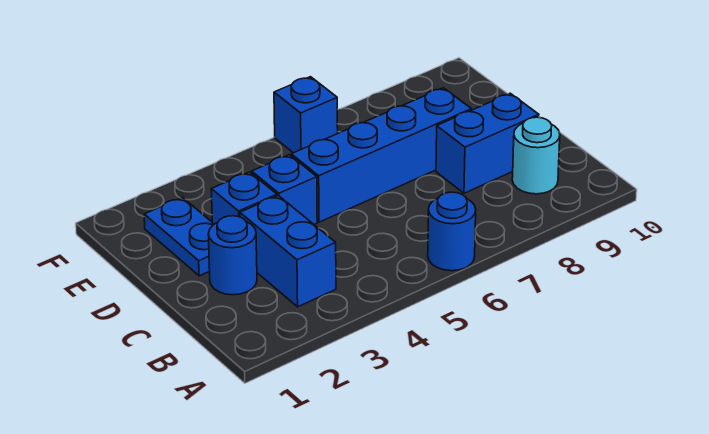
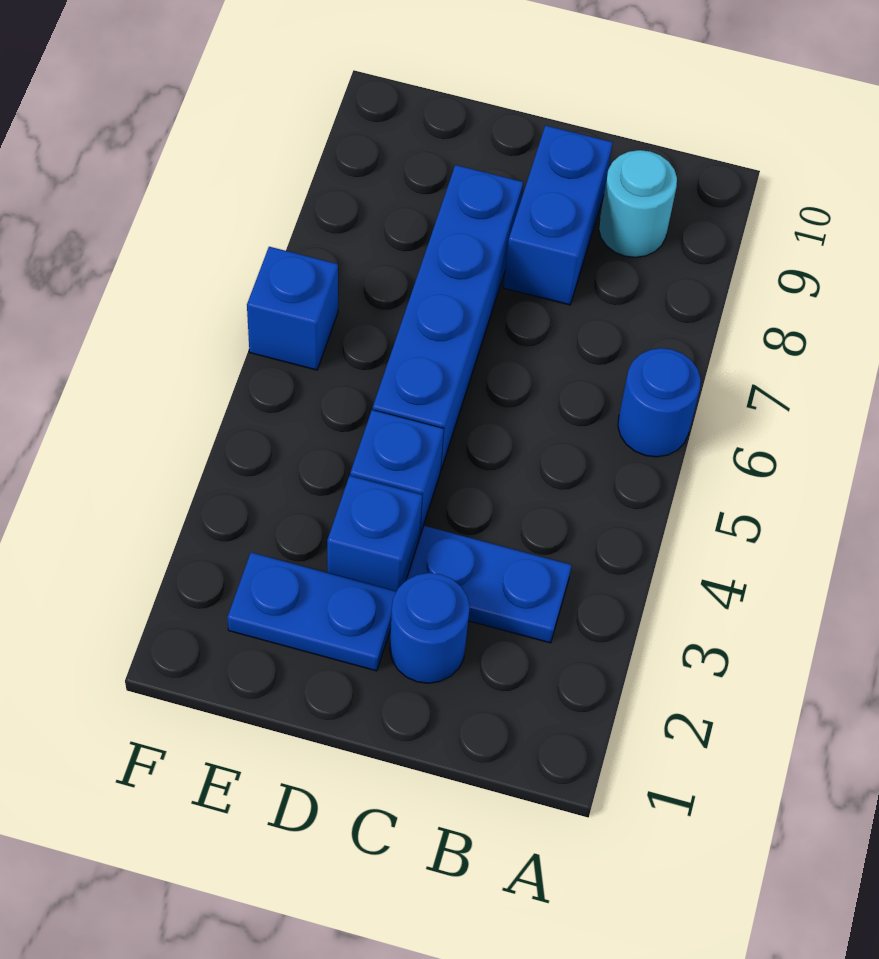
blue brick B3:C3 level 1 -> blue plate B3:C3 level 1

